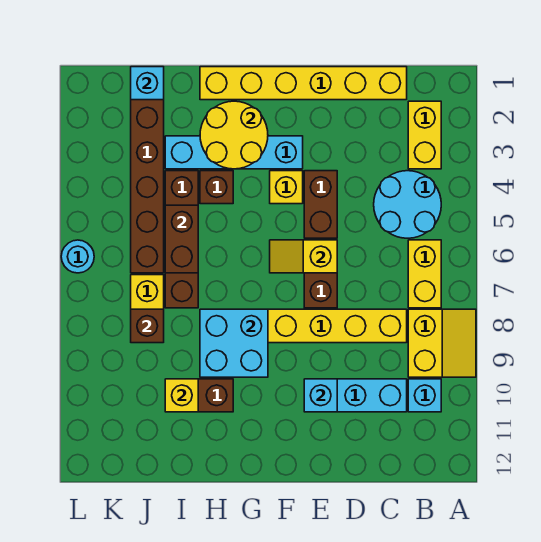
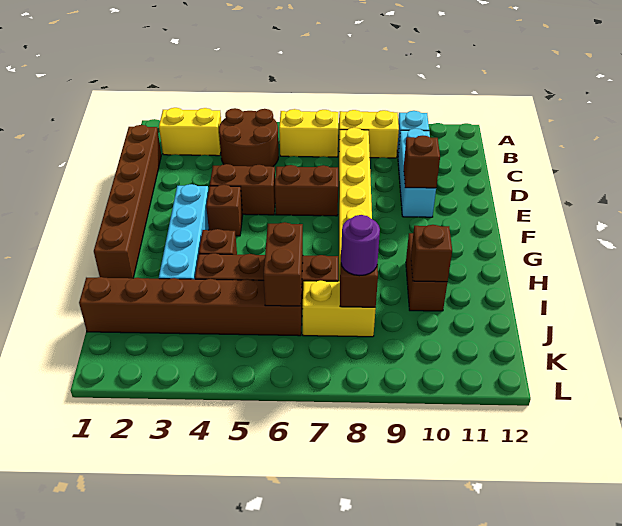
cyan round brick B4:C5 level 1 -> brown round brick B4:C5 level 1
yellow brick C1:H1 level 1 -> brown brick C1:H1 level 1
yellow slope E6:F6 level 2 top E -> none
cyan brick E10 level 2 -> brown brick E10 level 2
yellow brick F4 level 1 -> brown brick F4 level 1
yellow round brick G2:H3 level 2 -> none
cyan brick G8:H9 level 2 -> none
brown brick I5:I6 level 2 -> brown brick I6:J6 level 2
yellow brick I10 level 2 -> brown brick I10 level 2
cyan brick J1 level 2 -> none
none -> purple round brick J8 level 3
cyan round brick L6 level 1 -> none

